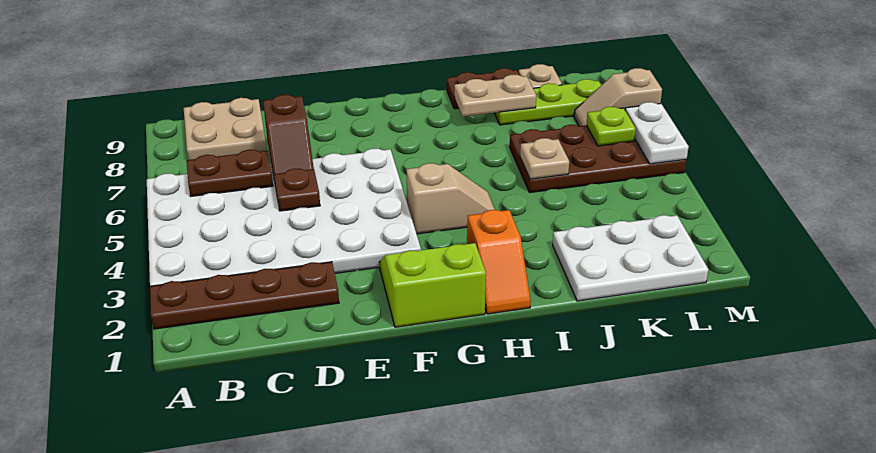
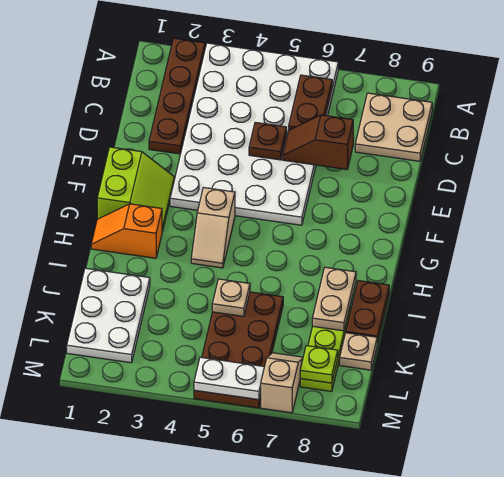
lime plate L6 level 2 -> lime plate L8 level 2

